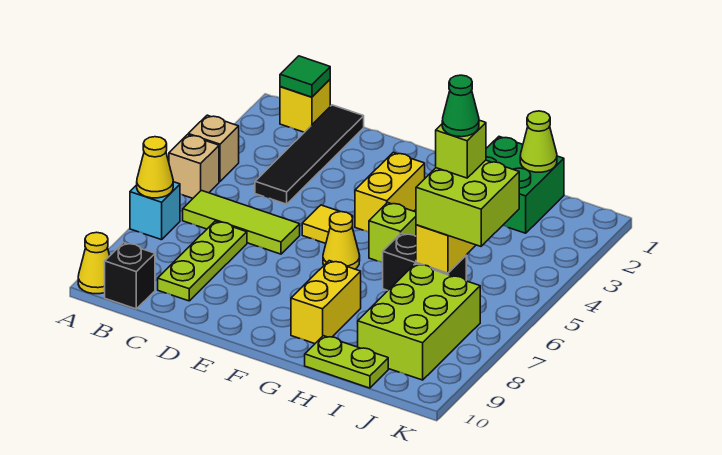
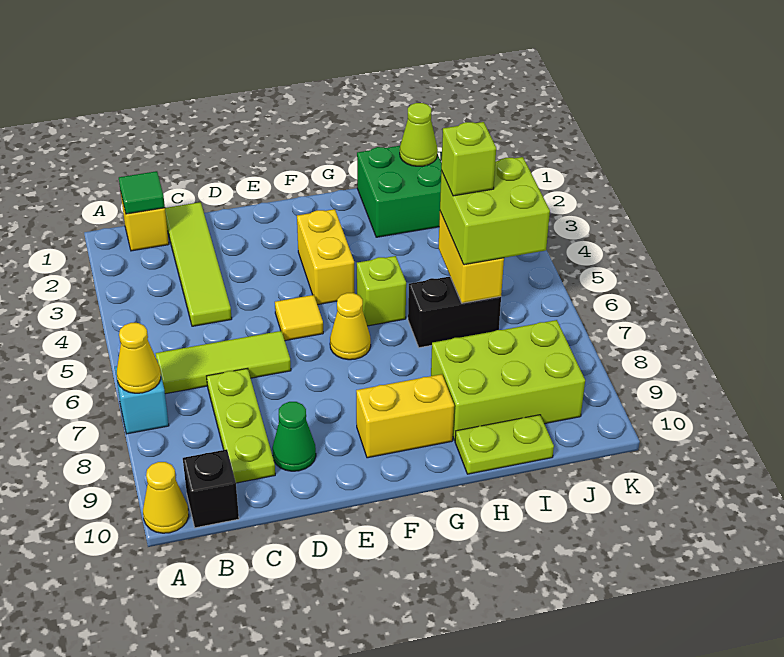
tan brick A4 level 1 -> none
tan brick A5 level 1 -> none
black tile C1:C4 level 1 -> lime tile C1:C4 level 1
yellow brick G8:G9 level 1 -> yellow brick F9:G9 level 1
green cone I5 level 5 -> green cone D9 level 1
lime brick I7:J9 level 1 -> lime brick H8:J9 level 1

